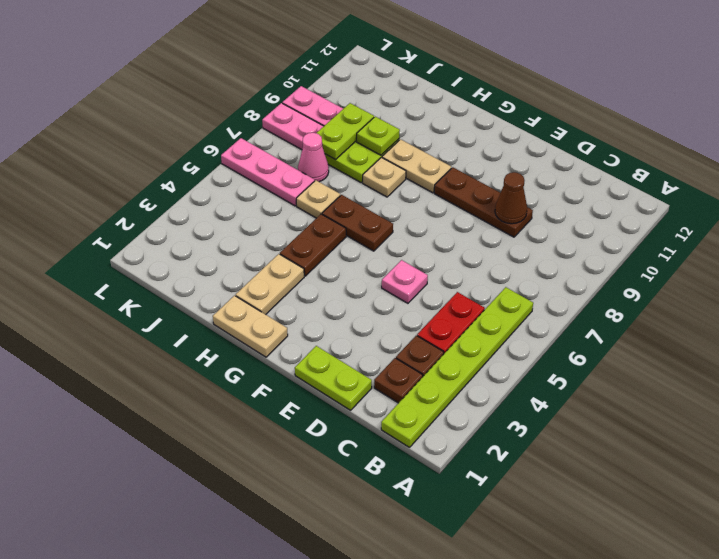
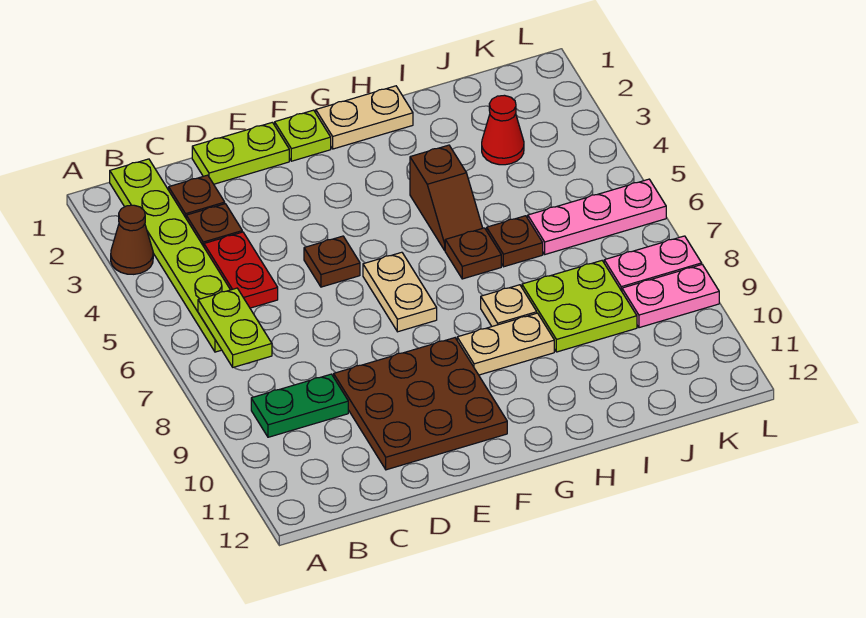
none -> green plate B9:C9 level 1
brown plate D9:F9 level 1 -> brown plate D9:F11 level 1
brown cone D9 level 2 -> brown cone A3 level 1
pink plate E5 level 1 -> brown plate E5 level 1
brown plate G6:H6 level 1 -> brown plate H6 level 1
tan plate H2:H3 level 1 -> tan plate F6:F7 level 1
brown plate H4:H5 level 1 -> brown slope H4:H5 level 1 top 4
tan plate I6 level 1 -> brown plate I6 level 1
lime plate I9 level 2 -> lime plate F1 level 1
none -> red cone J3 level 1
pink cone J7 level 1 -> none
lime plate J8:J9 level 2 -> lime plate B6:B7 level 2

